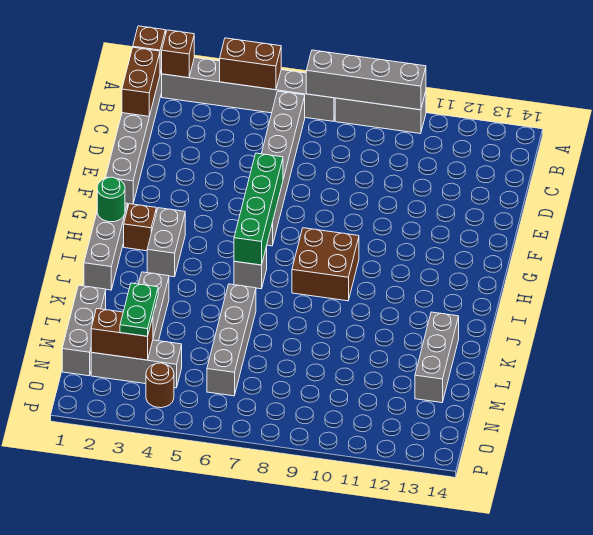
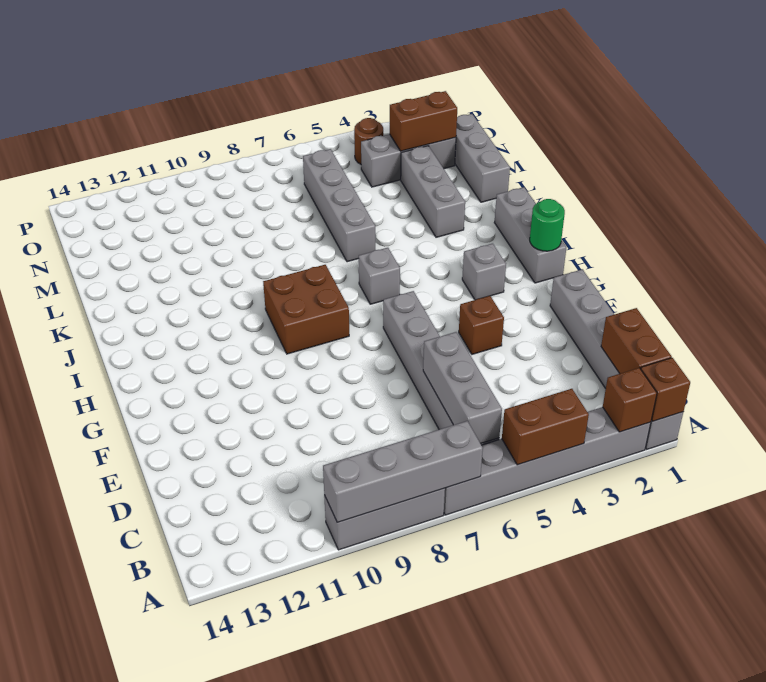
green brick F6:I6 level 2 -> none
brown brick H2 level 1 -> brown brick F4 level 1
grey brick H3:I3 level 1 -> grey brick H3 level 1
grey brick K13:M13 level 1 -> grey brick B6:D6 level 2
green plate M3:N3 level 3 -> none

